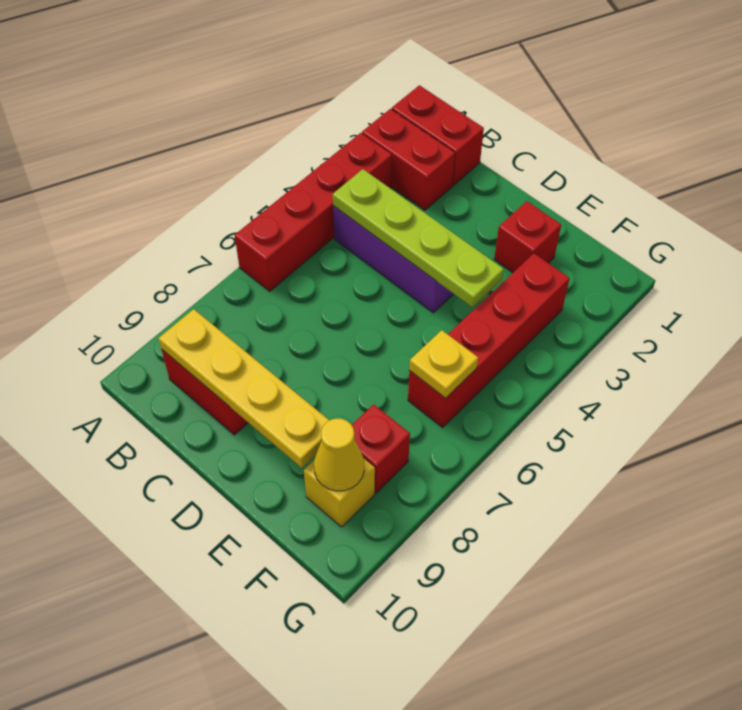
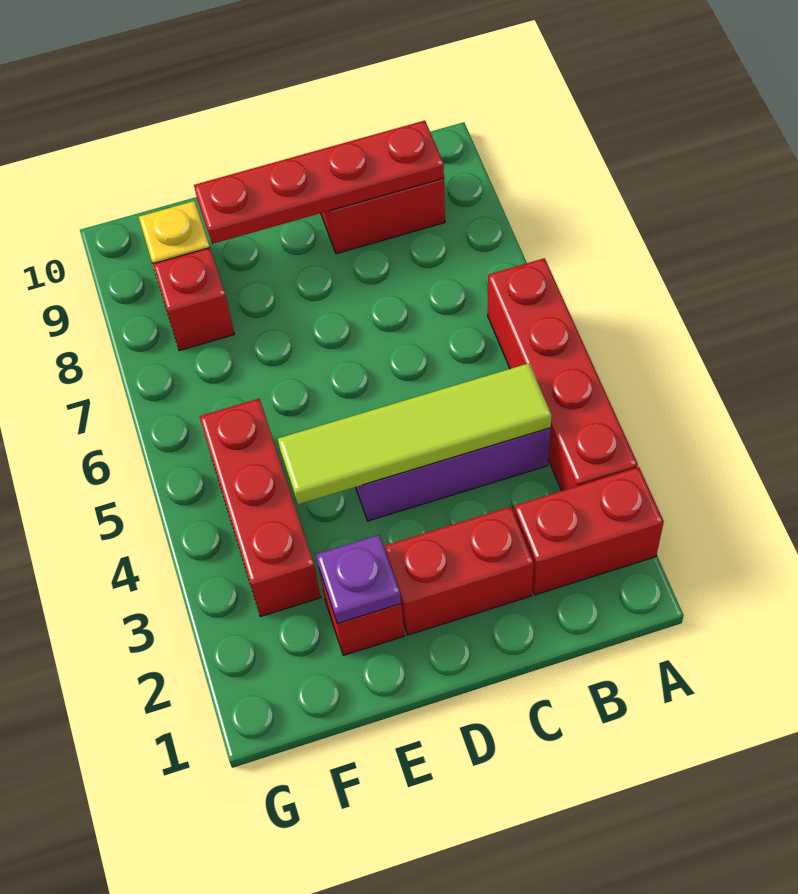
red brick A1:B1 level 1 -> red brick C2:D2 level 1
lime plate B4:E4 level 2 -> lime tile B4:E4 level 2
yellow plate B9:E9 level 2 -> red plate B9:E9 level 2
none -> purple plate E2 level 2
red brick F3:F6 level 1 -> red brick F3:F5 level 1
yellow plate F6 level 2 -> none
yellow cone F9 level 2 -> none

